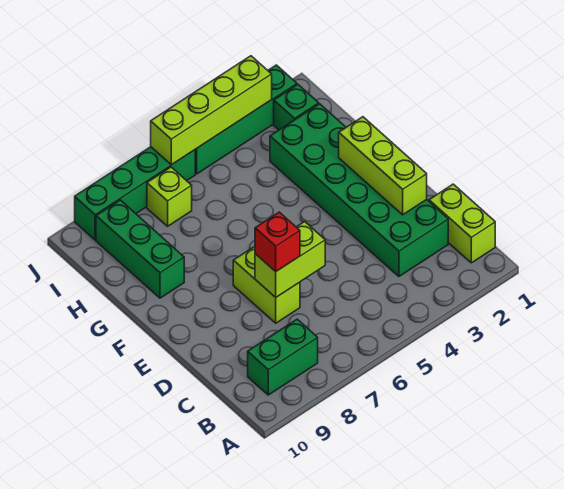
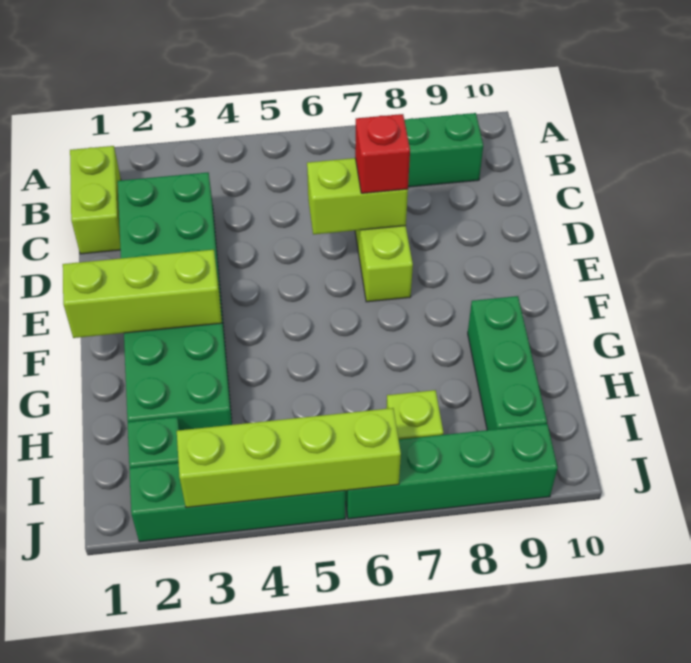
lime brick D2:F2 level 2 -> lime brick F1:F3 level 2

